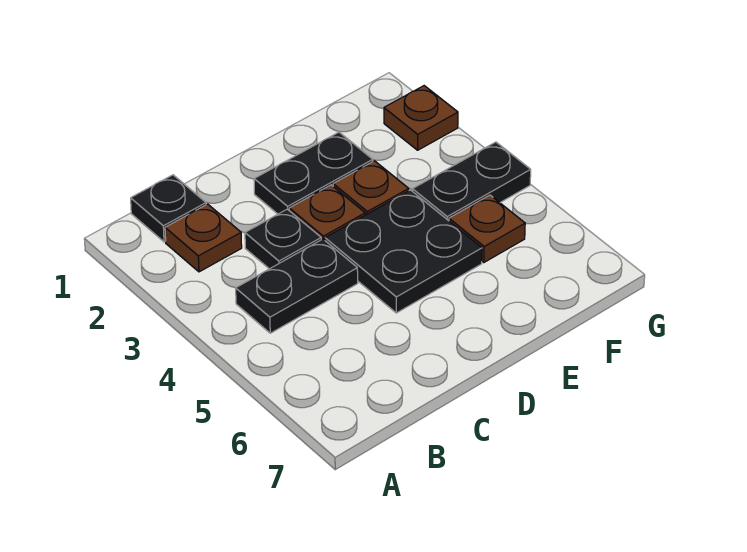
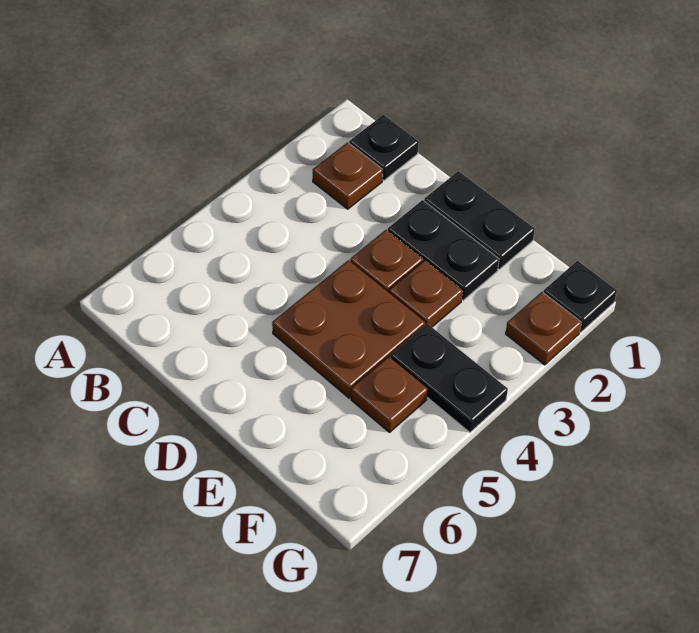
black plate B4:C4 level 1 -> black plate D1:E1 level 1
black plate C3 level 1 -> black plate G1 level 1
black plate D4:E5 level 1 -> brown plate D4:E5 level 1

